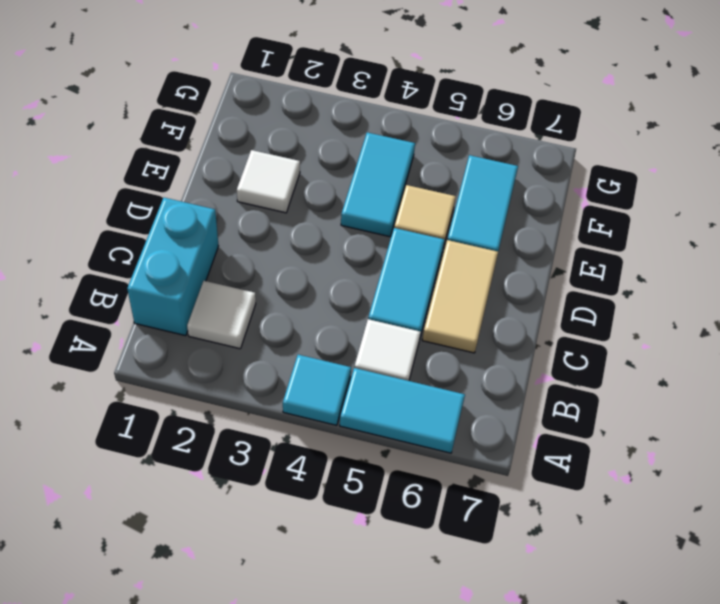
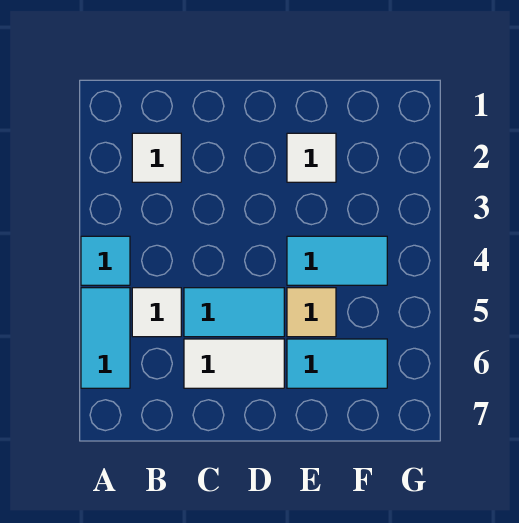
cyan brick B1:C1 level 1 -> none
tan tile C6:D6 level 1 -> white tile C6:D6 level 1

